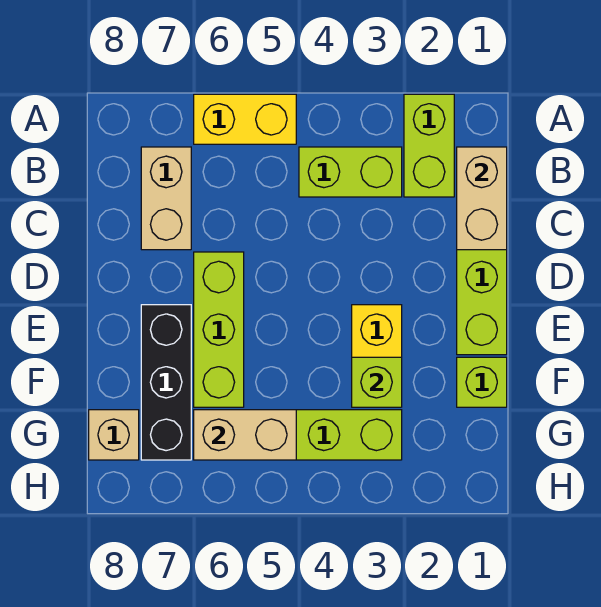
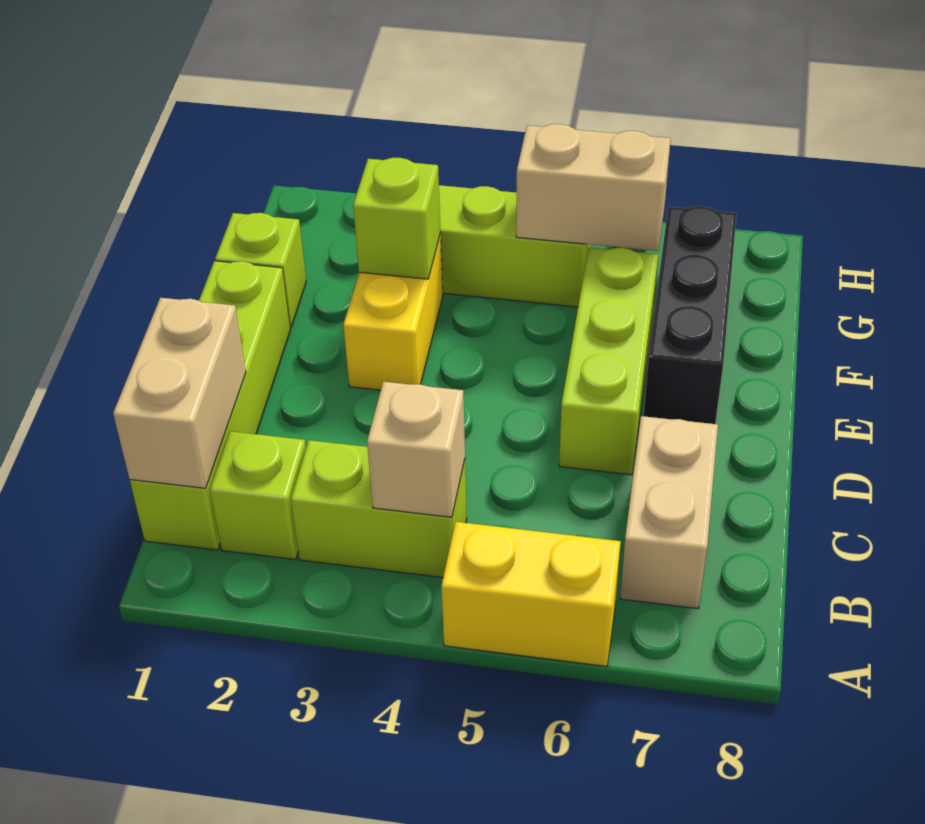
lime brick A2:B2 level 1 -> lime brick B2 level 1
tan brick G8 level 1 -> tan brick B4 level 2

